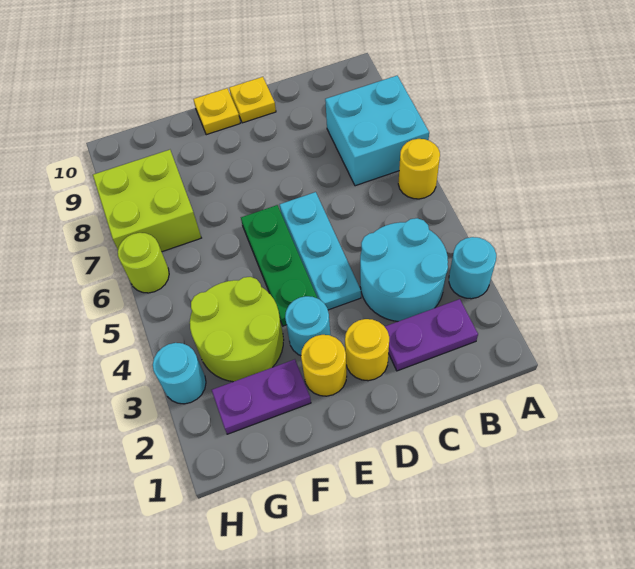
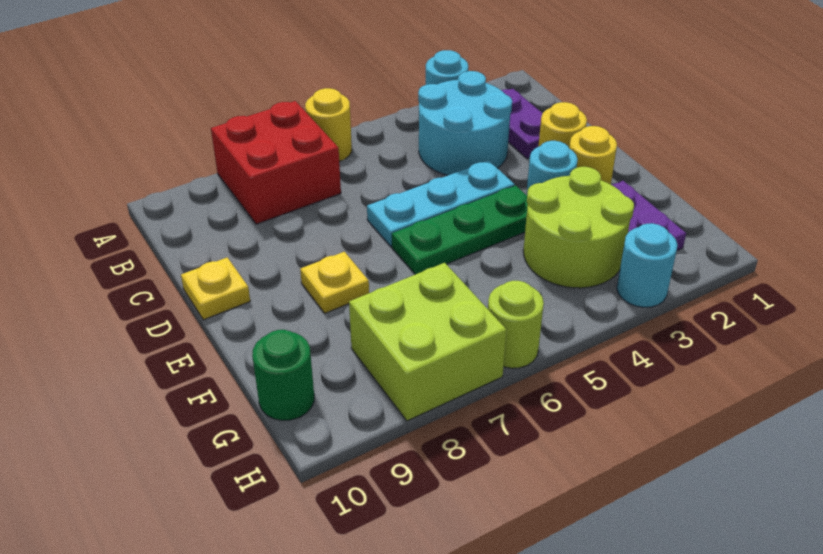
cyan brick A7:B8 level 1 -> red brick A7:B8 level 1
yellow plate E10 level 1 -> yellow plate E8 level 1
none -> green round brick G10 level 1

